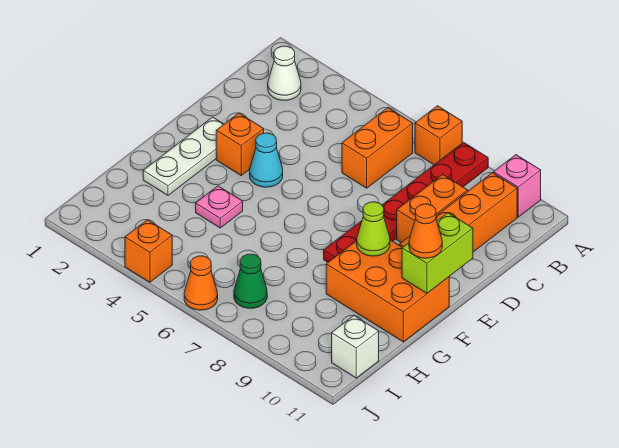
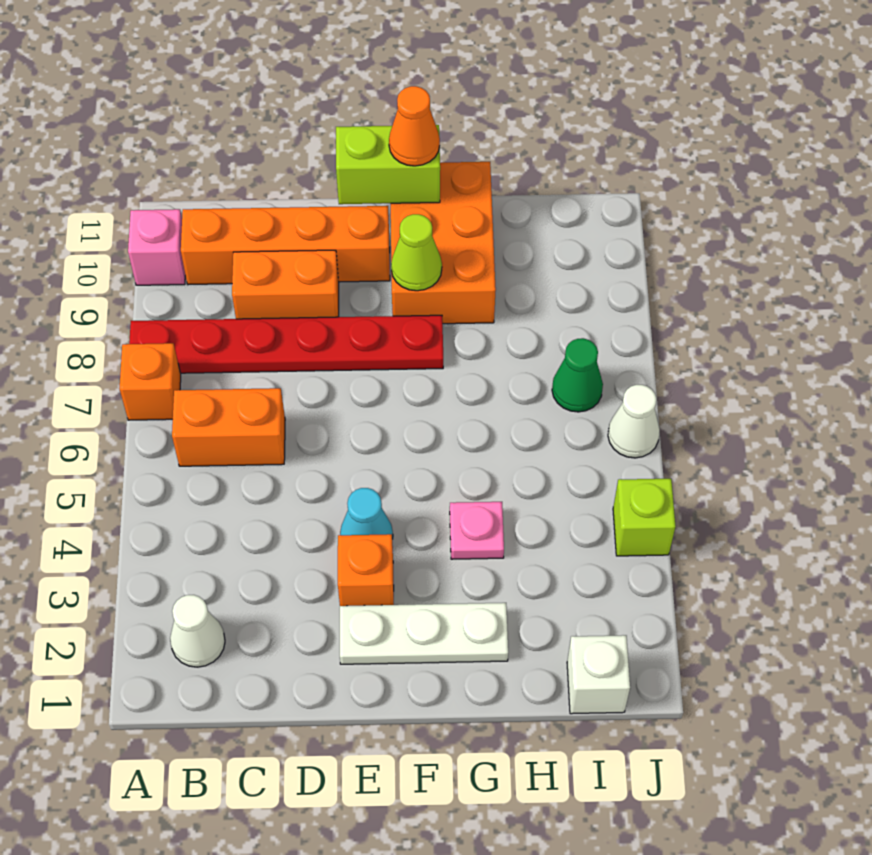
white brick I11 level 1 -> white brick I1 level 1
orange brick J4 level 1 -> lime brick J4 level 1
orange cone J6 level 1 -> white cone J6 level 1

